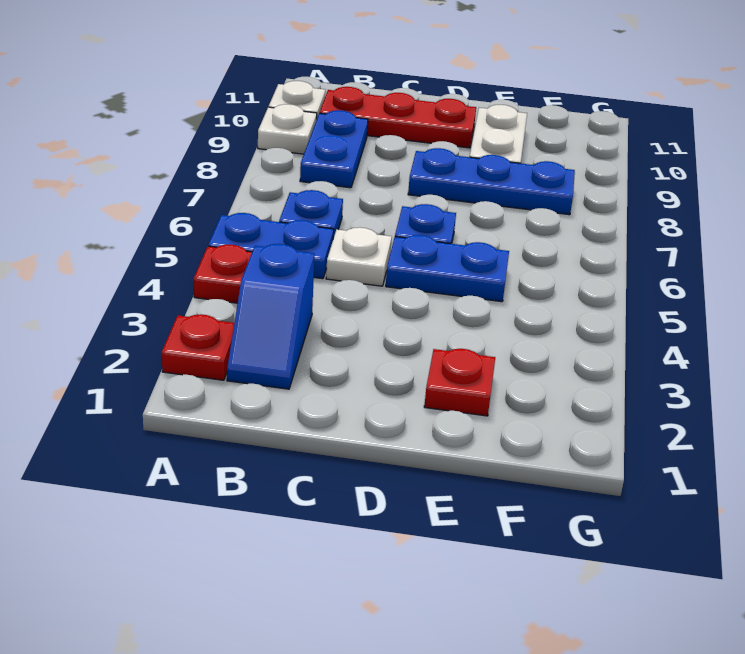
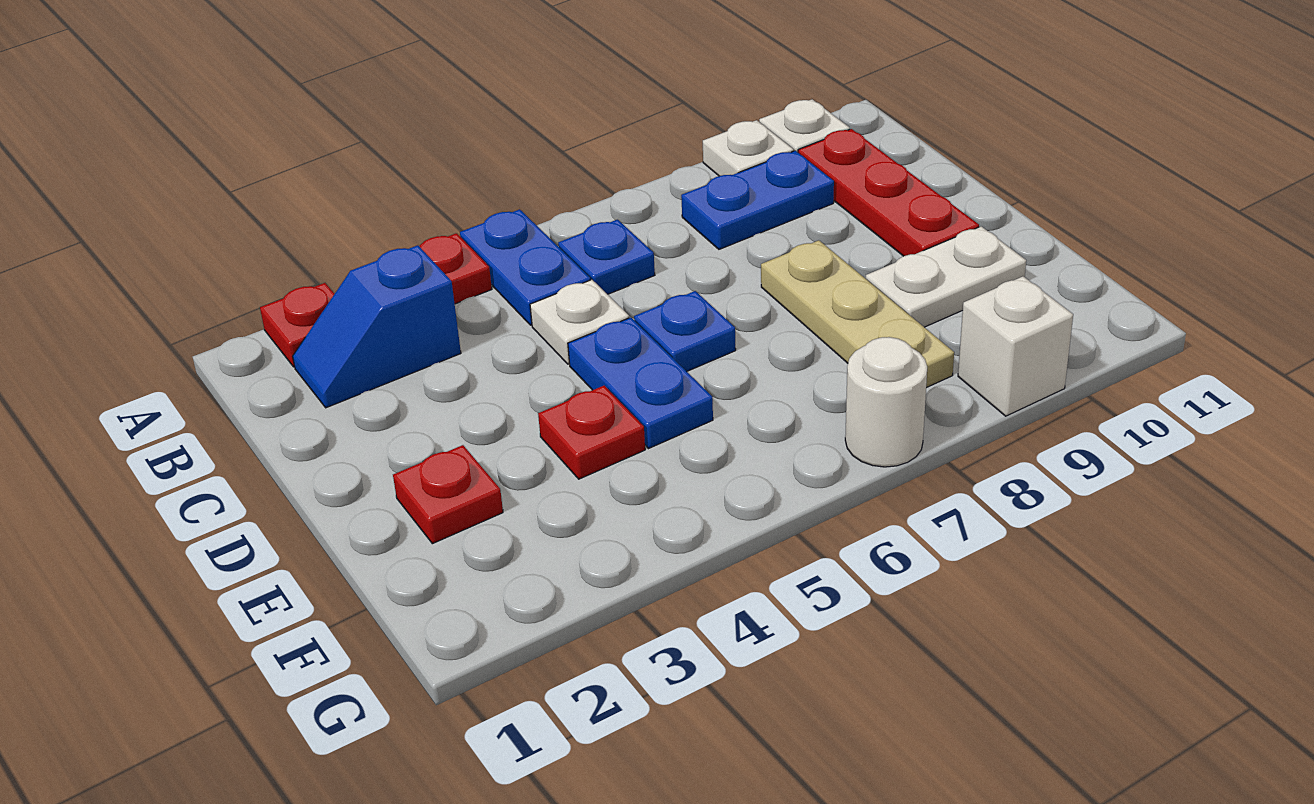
blue plate D8:F8 level 1 -> tan plate D8:F8 level 1
none -> red plate E4 level 1
none -> white round brick G7 level 1
none -> white brick G9 level 1

